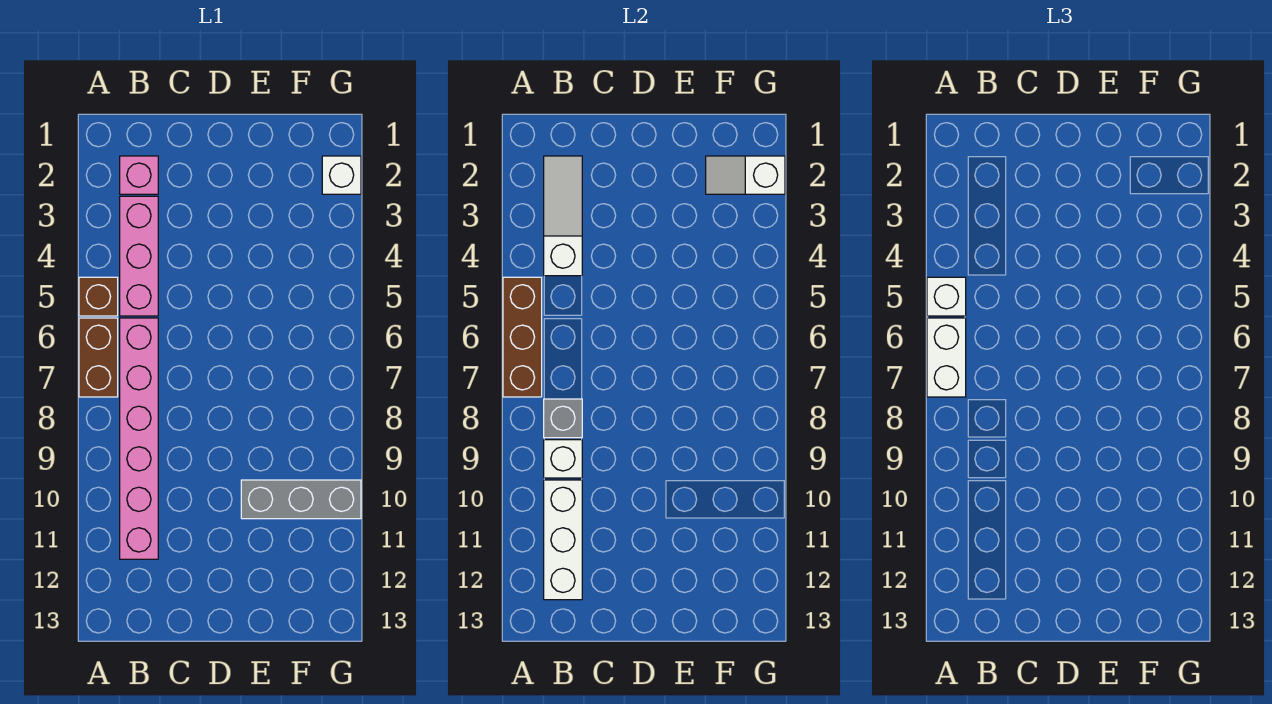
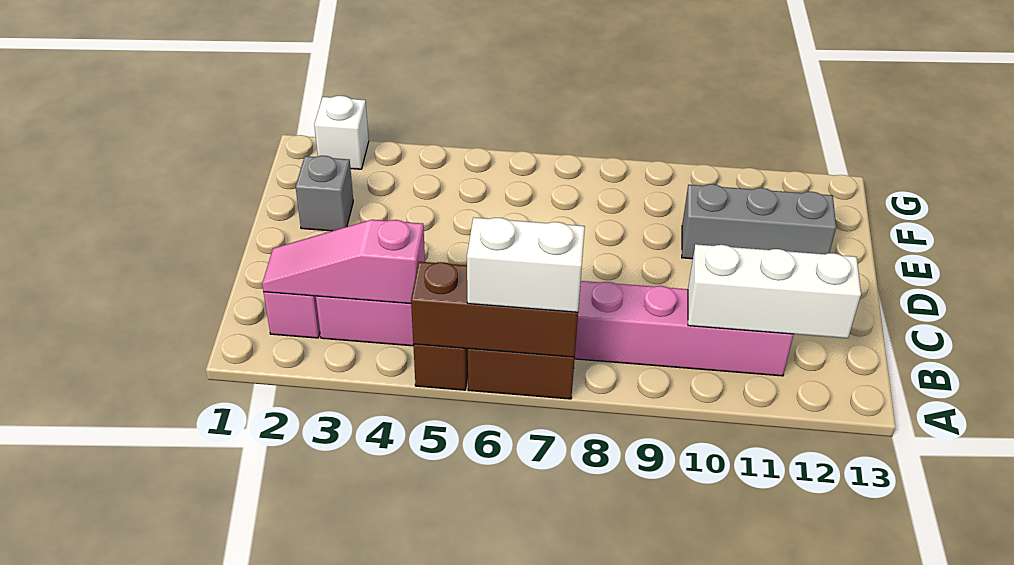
white brick A5 level 3 -> none
white slope B2:B4 level 2 top 4 -> pink slope B2:B4 level 2 top 4
grey brick B8 level 2 -> grey brick E2 level 1
white brick B9 level 2 -> none
grey brick E10:G10 level 1 -> grey brick E10:E12 level 1
white slope F2:G2 level 2 top G -> none

